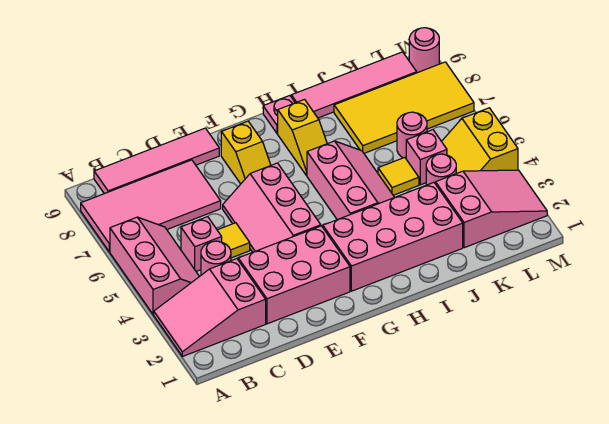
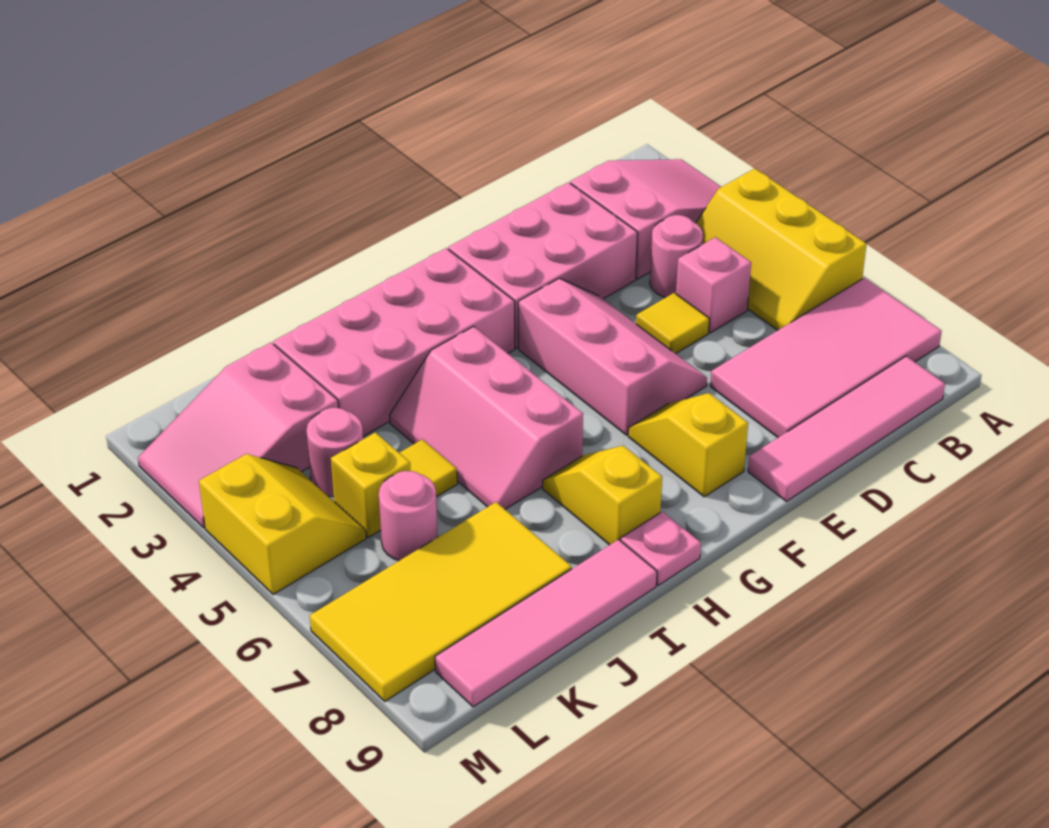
pink slope A4:B6 level 1 top A -> yellow slope A4:B6 level 1 top A
pink brick K5 level 1 -> yellow brick K5 level 1
pink round brick M9 level 1 -> none

